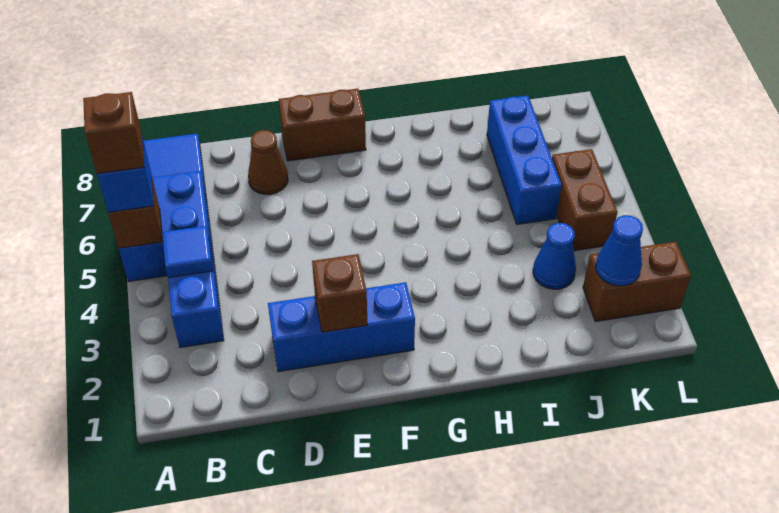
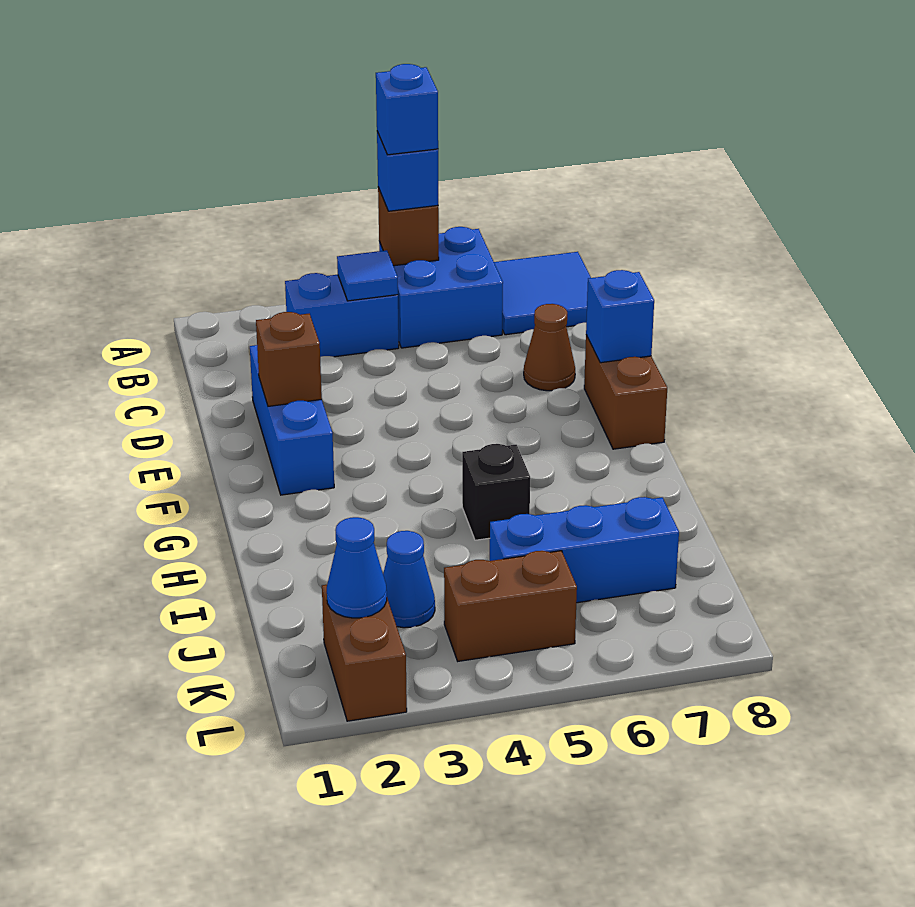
brown brick A5 level 4 -> blue brick A5 level 4
none -> blue brick E8 level 2
none -> black brick H5 level 1

